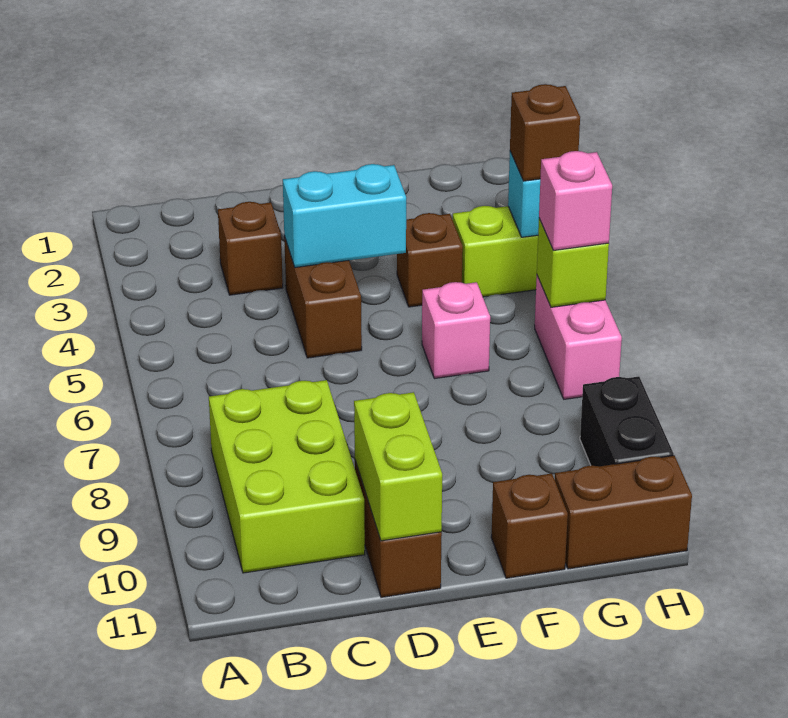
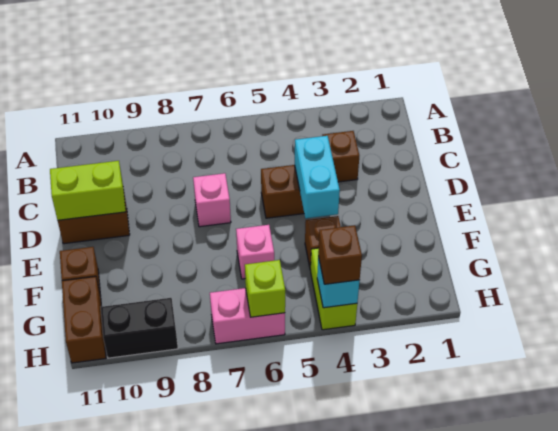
lime brick B8:C10 level 1 -> none
pink brick H6 level 3 -> pink brick D7 level 1

